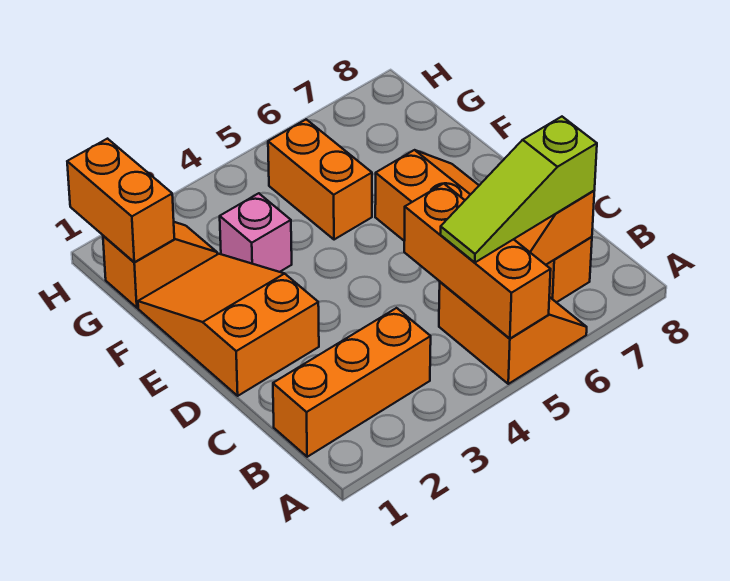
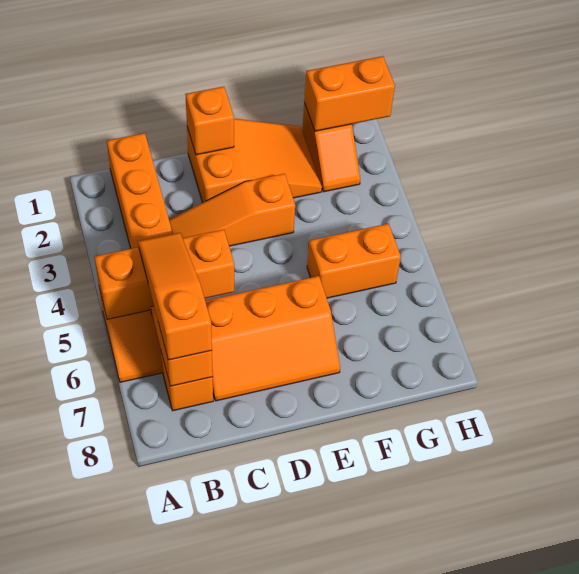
lime slope B5:B7 level 3 top 7 -> orange slope B5:B7 level 3 top 7
none -> orange slope C3:E3 level 1 top E
none -> orange brick D1 level 2
pink brick F3 level 1 -> none

